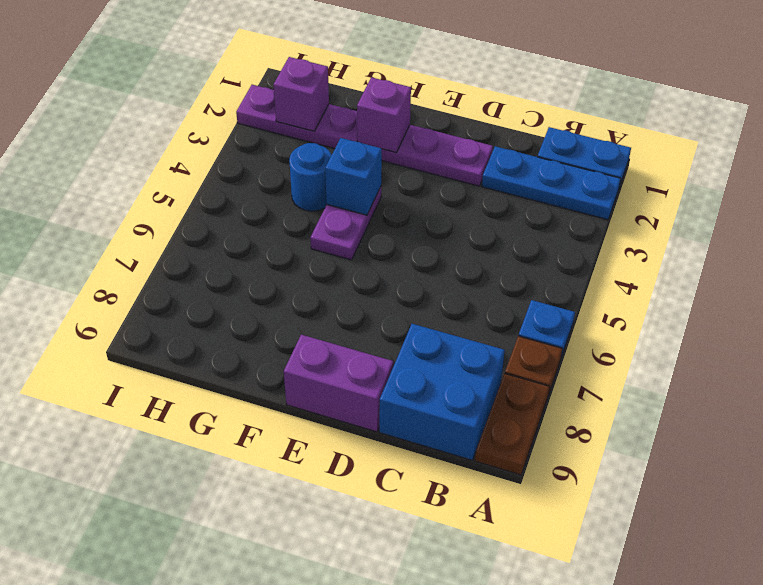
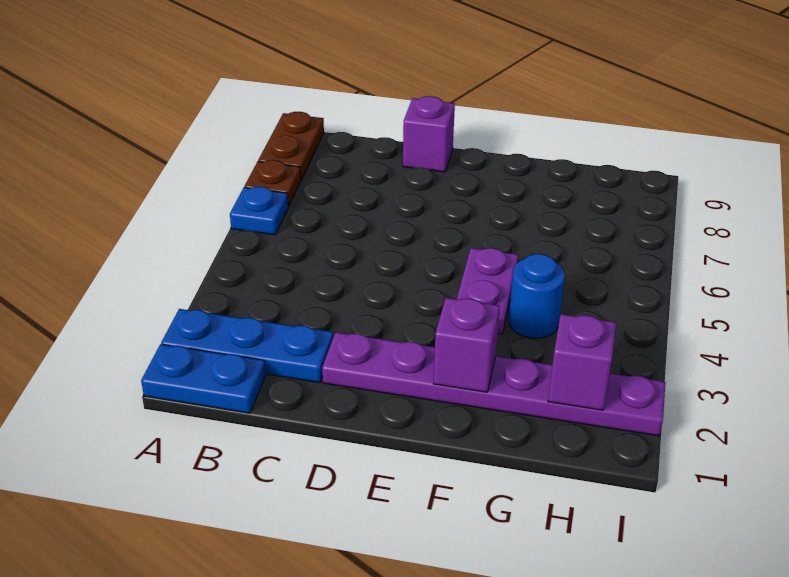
blue brick B8:C9 level 1 -> none
purple brick D9:E9 level 1 -> purple brick D9 level 1
blue brick F4 level 2 -> none

